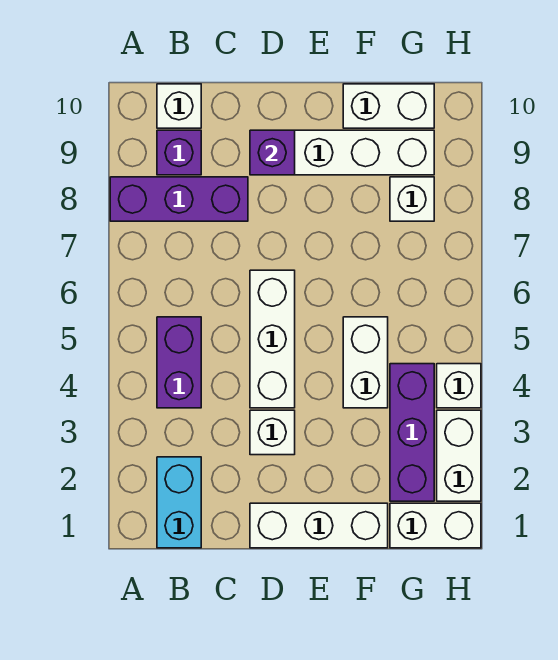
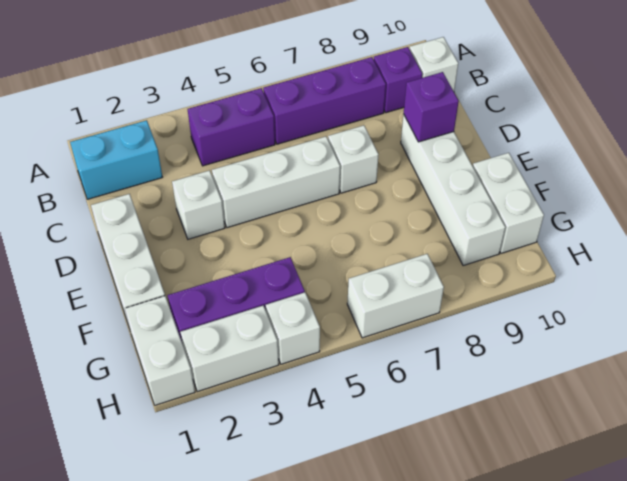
purple brick A8:C8 level 1 -> purple brick B6:B8 level 1
white brick F4:F5 level 1 -> white brick H6:H7 level 1
white brick G8 level 1 -> white brick D7 level 1

